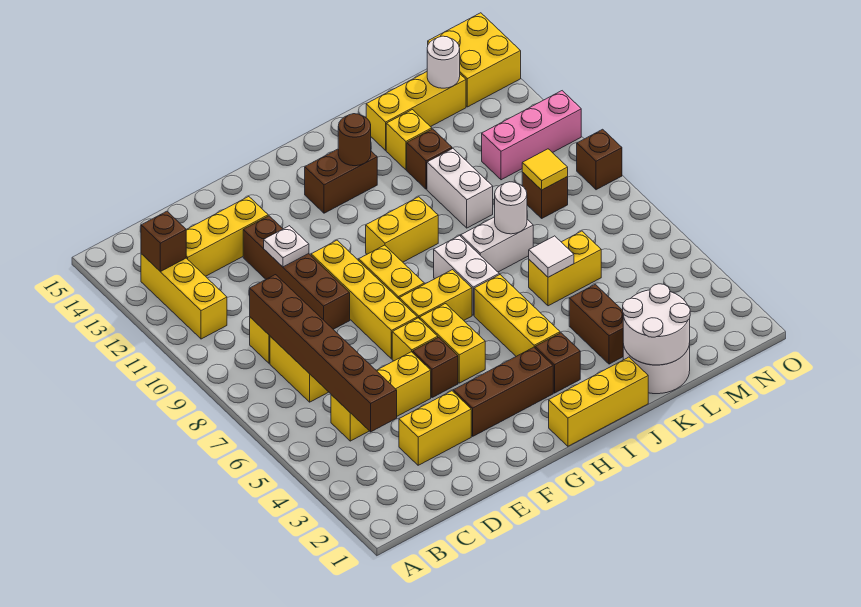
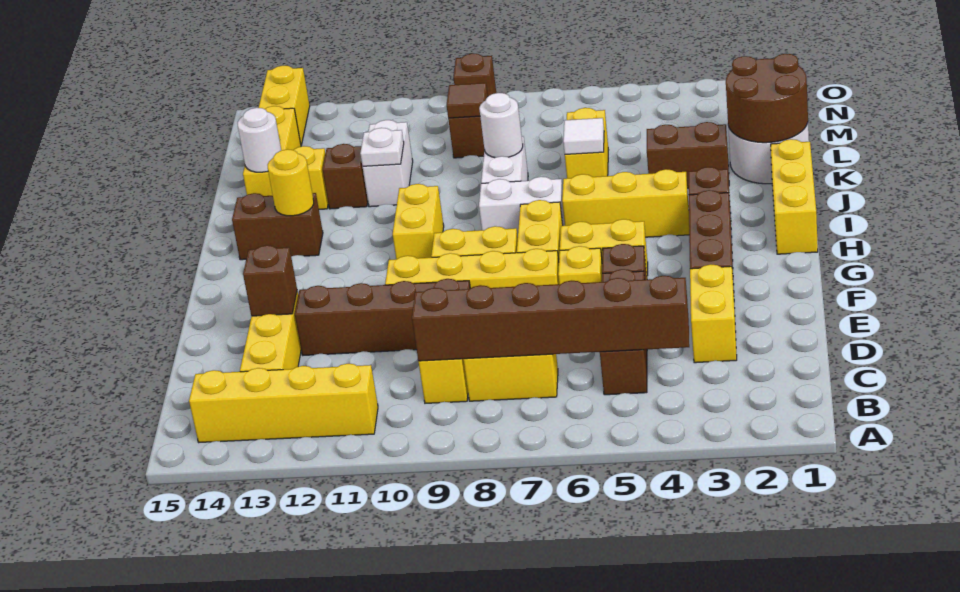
yellow brick B11:B13 level 1 -> yellow brick B11:B14 level 1
brown brick B13 level 2 -> brown brick E13 level 2
yellow brick C5:E5 level 1 -> brown brick C5:E5 level 1
white plate E11 level 2 -> white plate K11 level 2
brown brick H13:I13 level 1 -> brown brick I13:I14 level 1
brown round brick I13 level 2 -> yellow round brick I13 level 2
white round brick K1:L2 level 2 -> brown round brick K1:L2 level 2
white brick K10:K11 level 1 -> white brick K11:L11 level 1
yellow tile M9 level 2 -> brown tile M9 level 2
pink brick M11:O11 level 1 -> none
white round brick M14 level 2 -> white round brick K14 level 2
yellow brick N14:O15 level 1 -> yellow brick N14:O14 level 1

